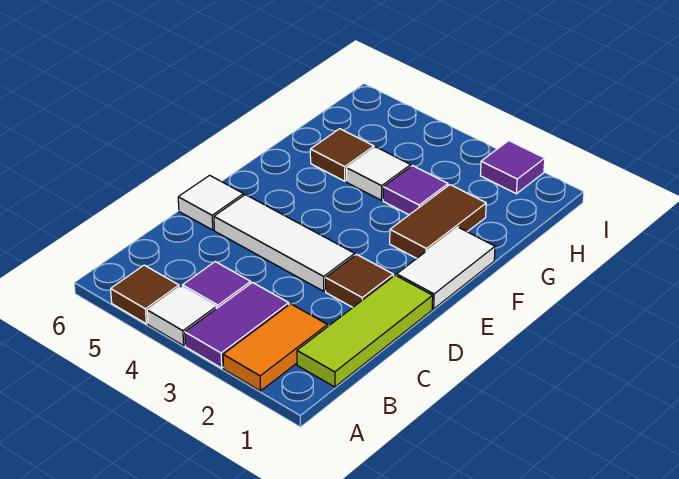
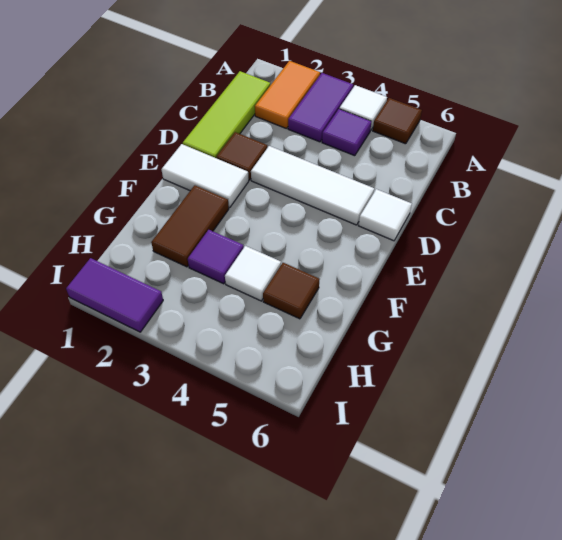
white tile E1:F1 level 1 -> white tile E1:E2 level 1
purple tile I2 level 1 -> purple tile I1:I2 level 1

